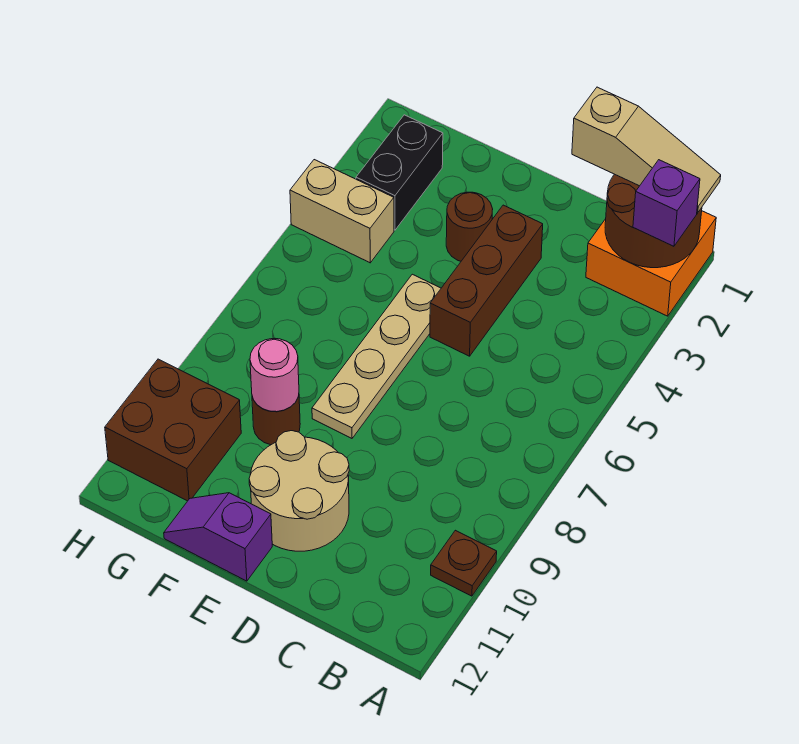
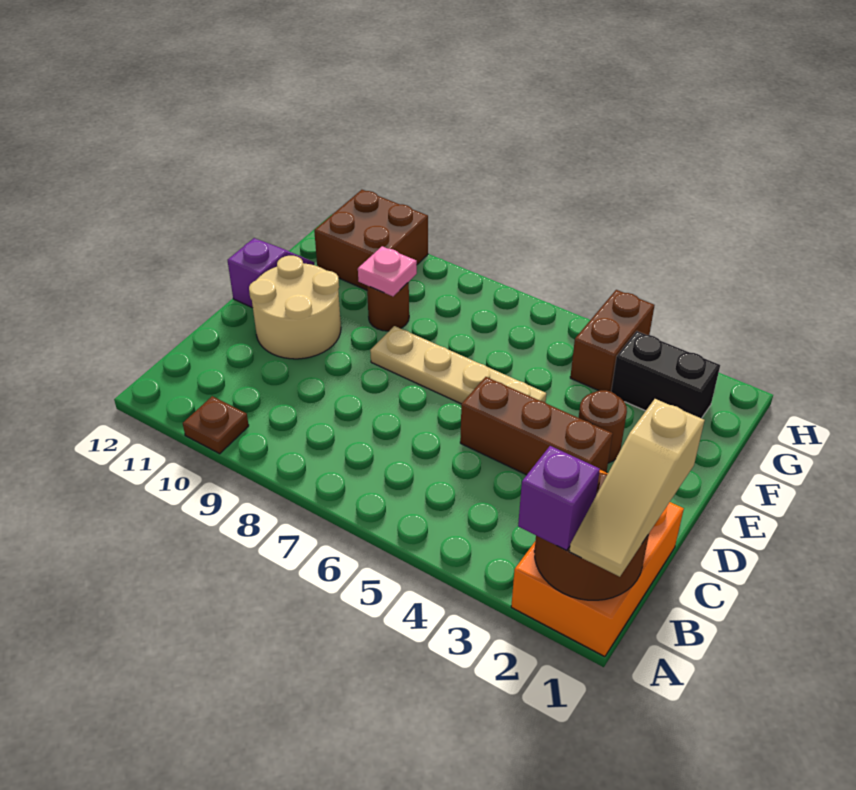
orange brick A1:B2 level 1 -> orange brick A1:C2 level 1
pink round brick F9 level 2 -> pink plate F9 level 2
tan brick G4:H4 level 1 -> brown brick G4:H4 level 1

